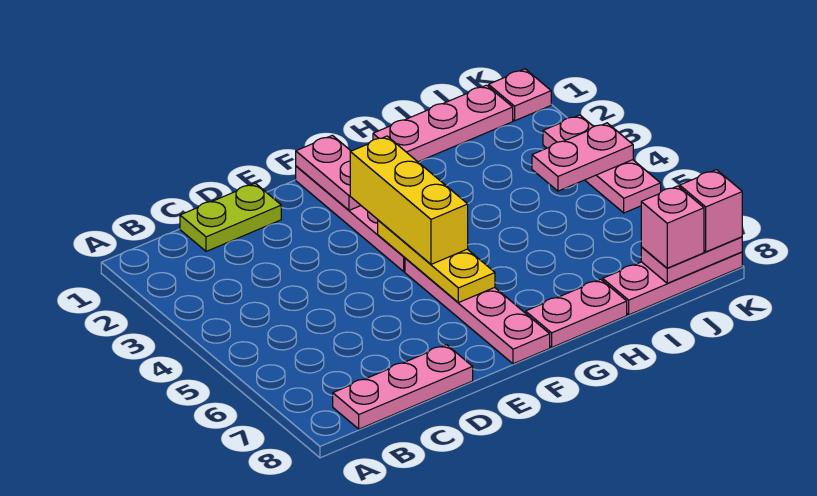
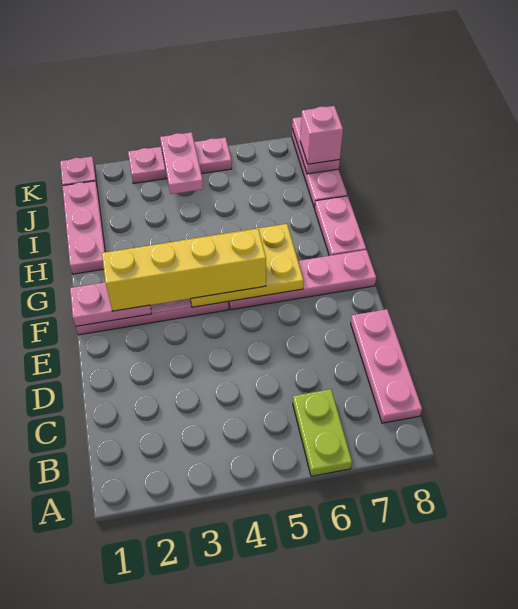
lime plate C1:D1 level 1 -> lime plate A6:B6 level 1
yellow brick F3:F5 level 3 -> yellow brick F2:F5 level 3
yellow plate F4:F6 level 2 -> yellow plate F4:G6 level 2
pink brick K8 level 3 -> none

